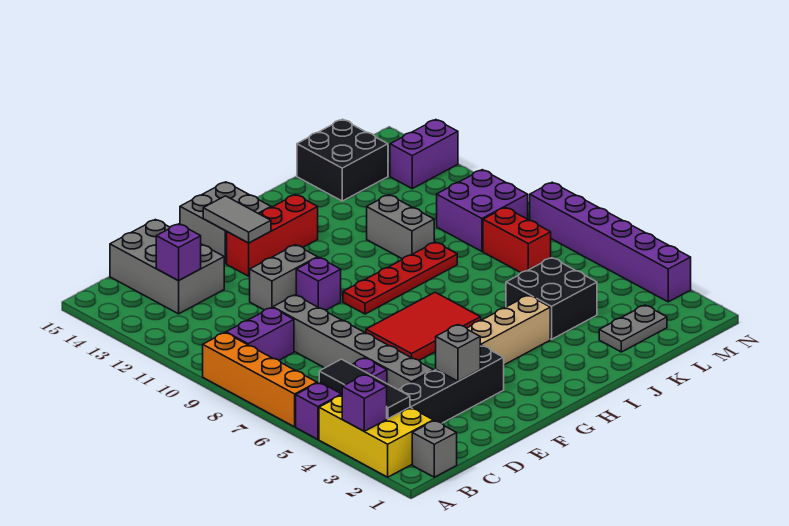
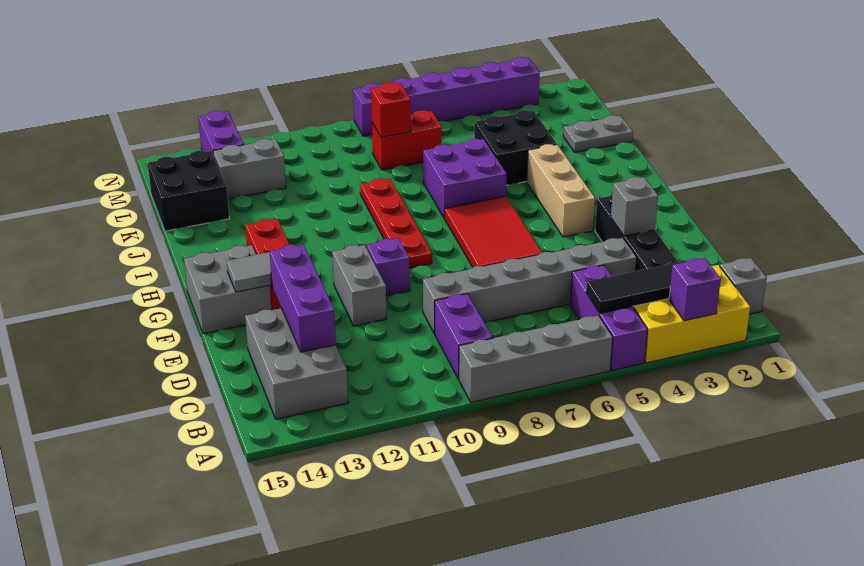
orange brick A6:A9 level 1 -> grey brick A6:A9 level 1
grey brick C13:D15 level 1 -> grey brick B13:D14 level 1
purple brick C13 level 2 -> purple brick C13:E13 level 2
grey brick J10:J11 level 1 -> grey brick L12:L13 level 1
grey plate K2:L2 level 1 -> grey plate K1:K2 level 1
none -> red brick L8 level 2
purple brick L9:M10 level 1 -> purple brick I6:J7 level 1

